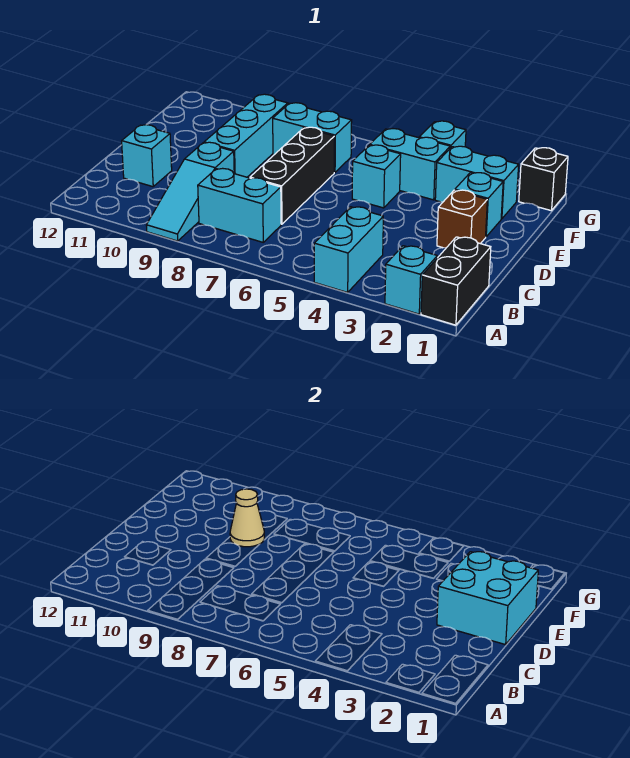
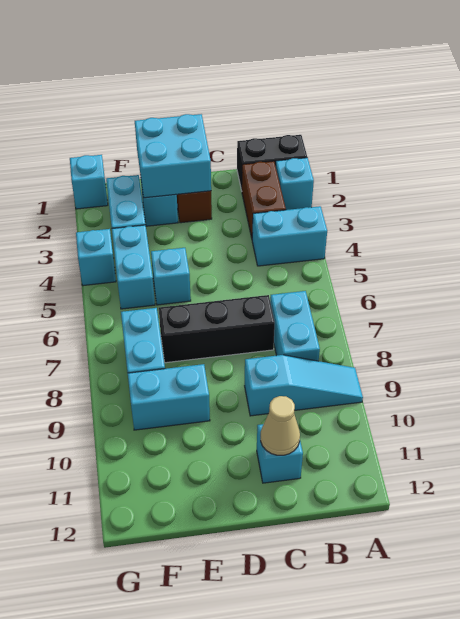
none -> brown brick B2:B3 level 1
cyan brick D9:F9 level 1 -> cyan brick E9:F9 level 1
tan cone E9 level 2 -> tan cone C11 level 2
black brick G1 level 1 -> cyan brick G1 level 1

